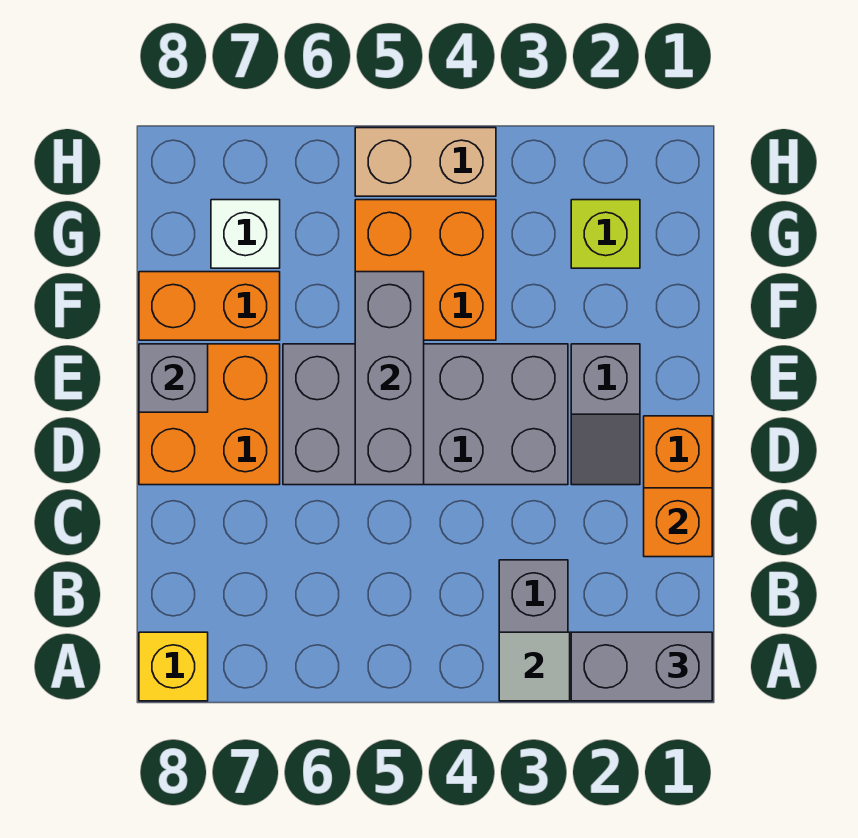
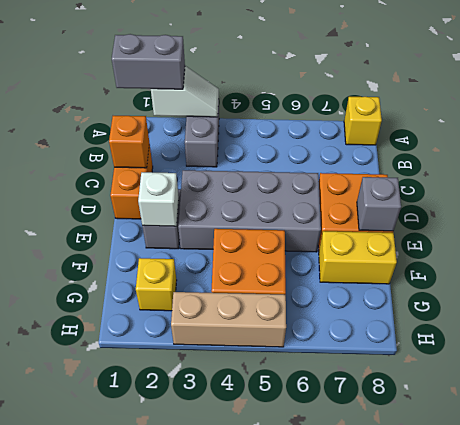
grey brick D5:F5 level 2 -> none
orange brick F7:F8 level 1 -> yellow brick F7:F8 level 1
lime brick G2 level 1 -> yellow brick G2 level 1
white brick G7 level 1 -> white brick E2 level 2
tan brick H4:H5 level 1 -> tan brick H3:H5 level 1

